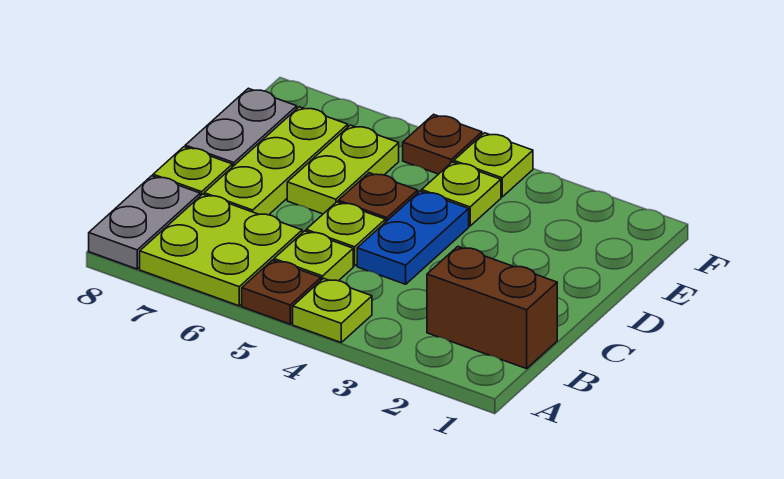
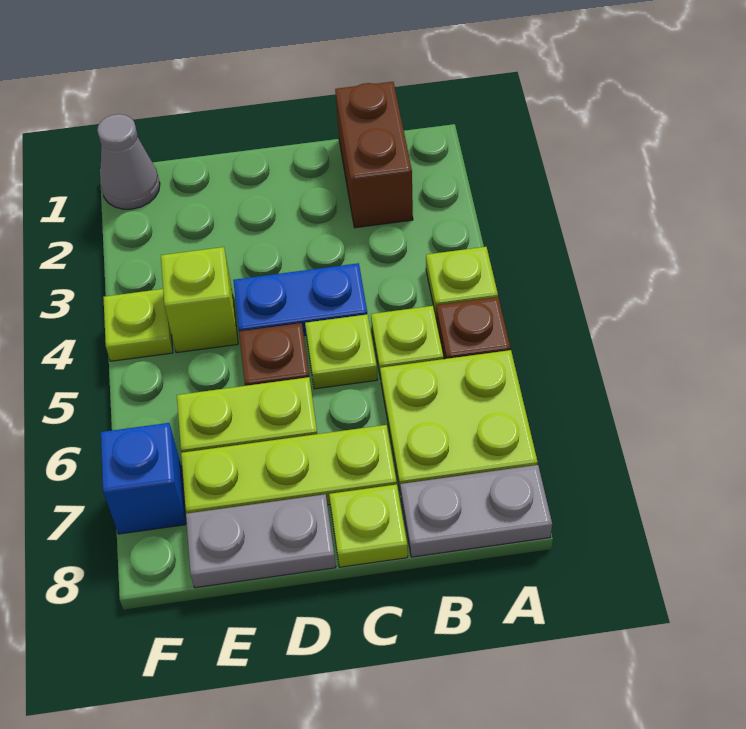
lime plate E4 level 1 -> lime brick E4 level 1
none -> grey cone F1 level 1
brown plate F5 level 1 -> none
none -> blue brick F7 level 1

